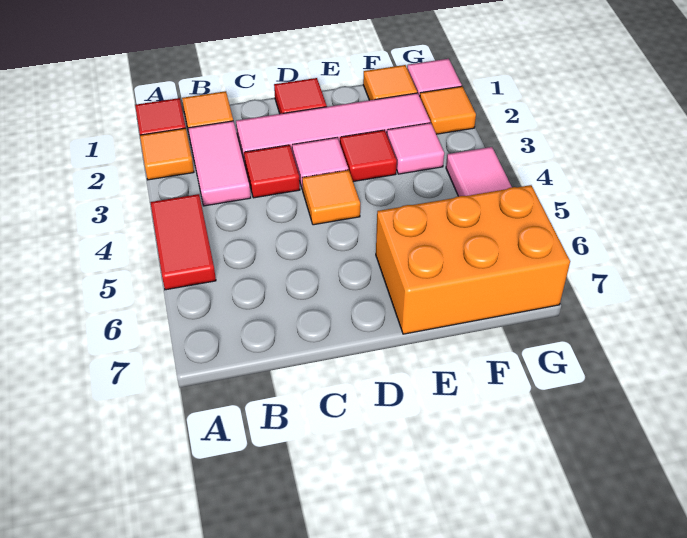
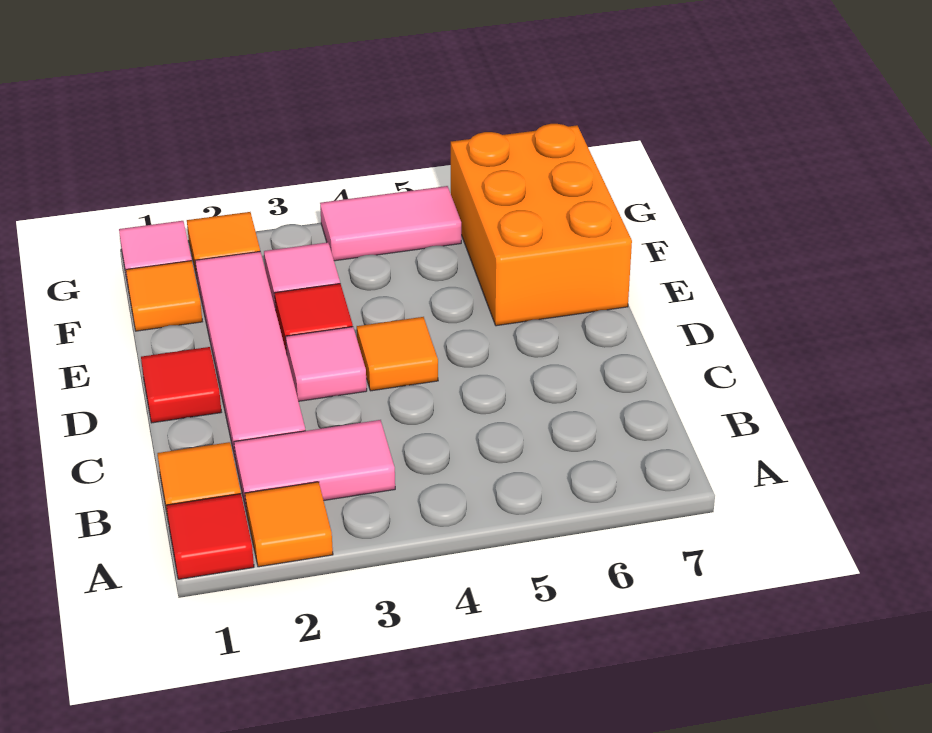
red tile A4:A5 level 1 -> none
red tile C3 level 1 -> none

